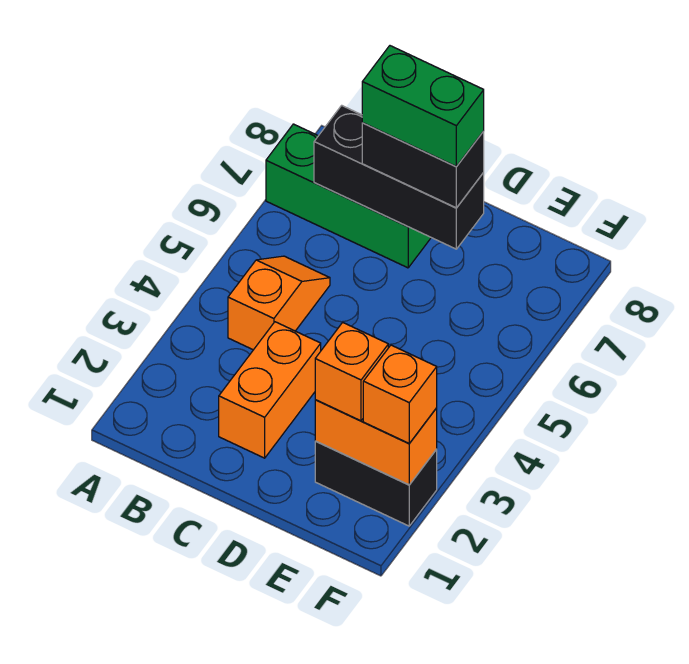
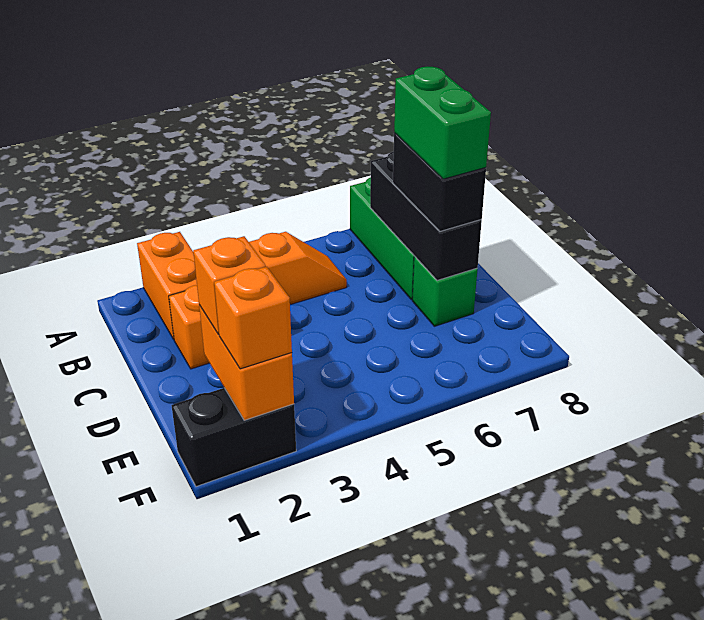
none -> orange brick A2:B2 level 1
none -> green brick D7 level 1
black brick E2:F2 level 1 -> black brick F1:F2 level 1

